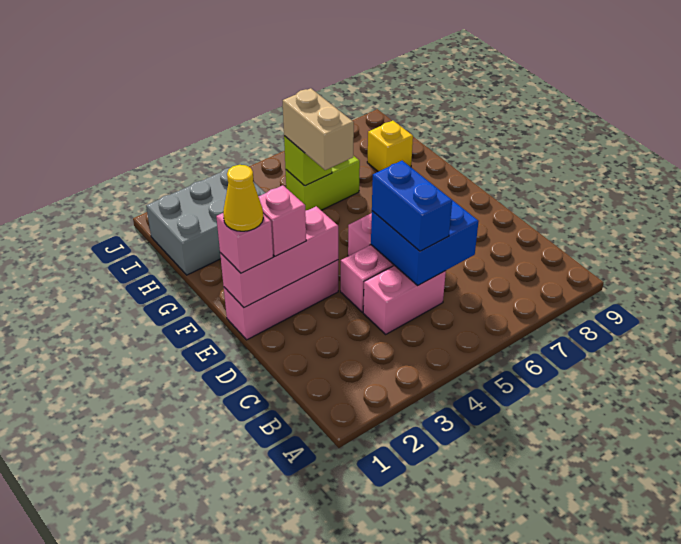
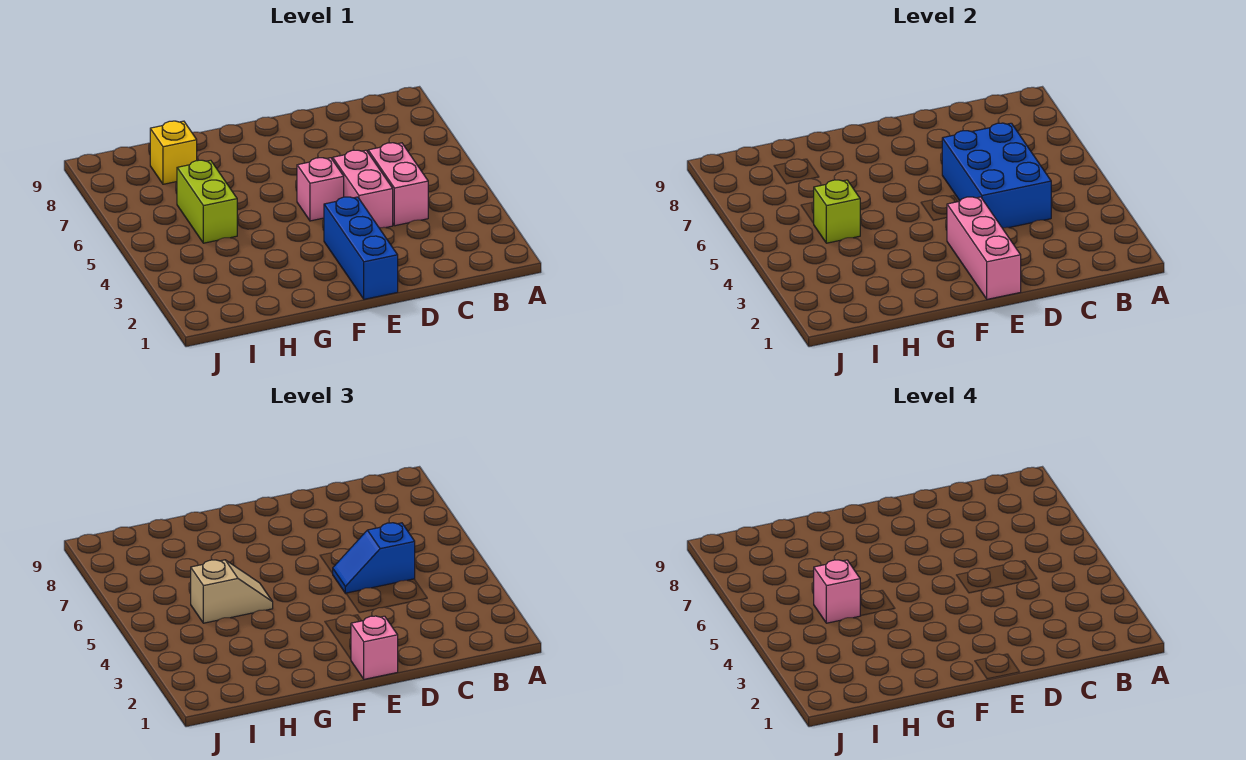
blue brick C5:D6 level 2 -> blue brick C4:D6 level 2
blue brick C5:D5 level 3 -> blue slope C5:D5 level 3 top C
pink brick E1:E3 level 1 -> blue brick E1:E3 level 1
yellow cone E1 level 4 -> none
pink brick E2 level 3 -> pink brick H5 level 4
tan brick G5:H5 level 3 -> tan slope G5:H5 level 3 top H
grey brick H1:I3 level 1 -> none

